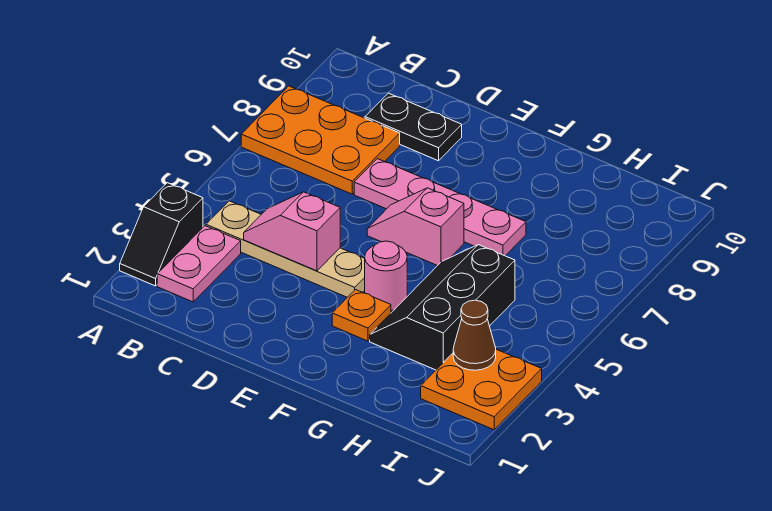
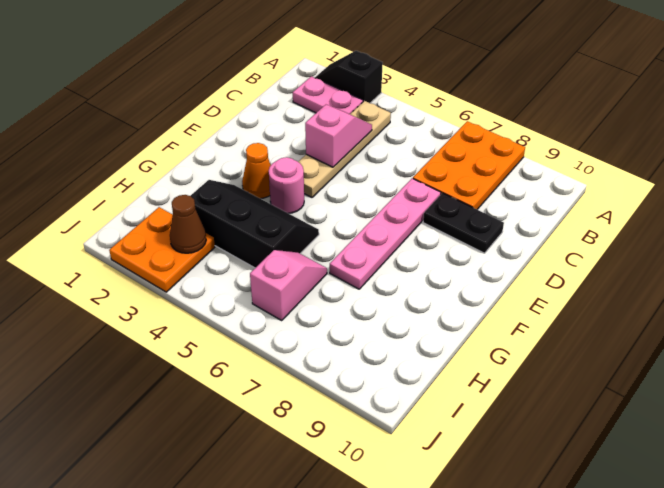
black plate C9:D9 level 1 -> black plate D8:D9 level 1
pink slope E6:F6 level 1 top F -> pink slope H6:I6 level 1 top I
orange plate F3 level 1 -> orange cone F3 level 1

